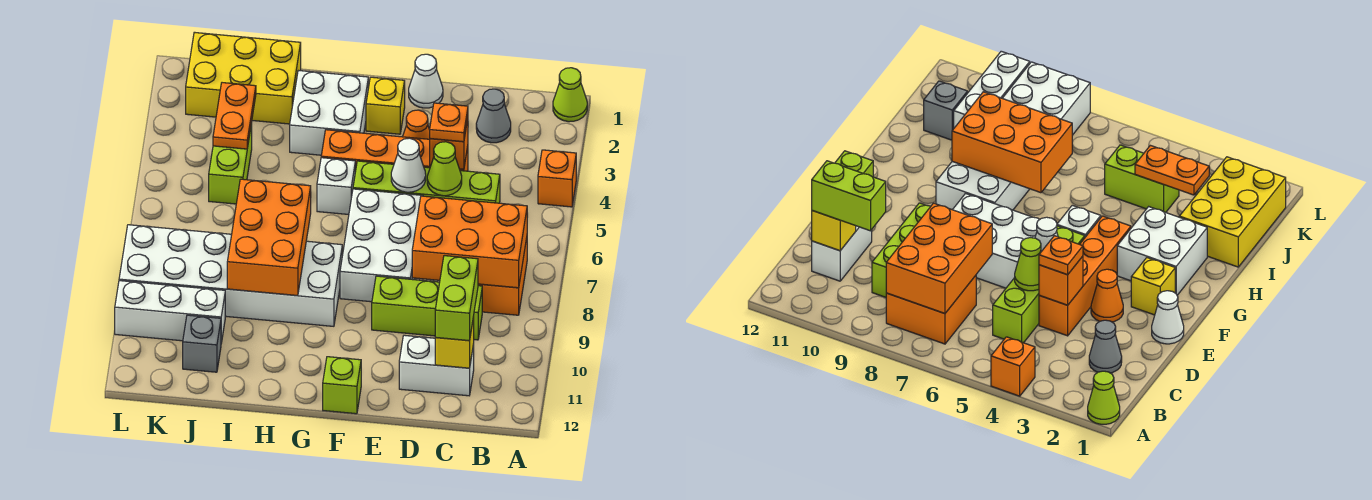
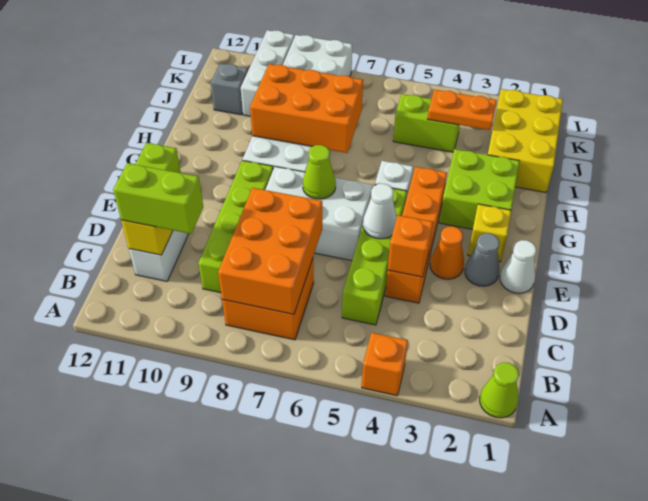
grey cone C2 level 1 -> grey cone E2 level 1
lime brick C9:E9 level 1 -> lime brick C9:F9 level 1
orange plate D4 level 3 -> none
lime cone D5 level 2 -> lime cone F7 level 2
white brick G2:H3 level 1 -> lime brick G2:H3 level 1

